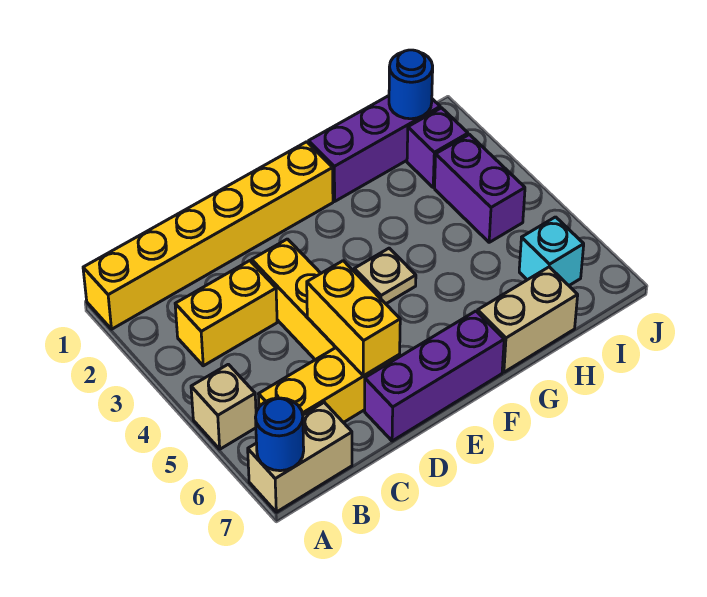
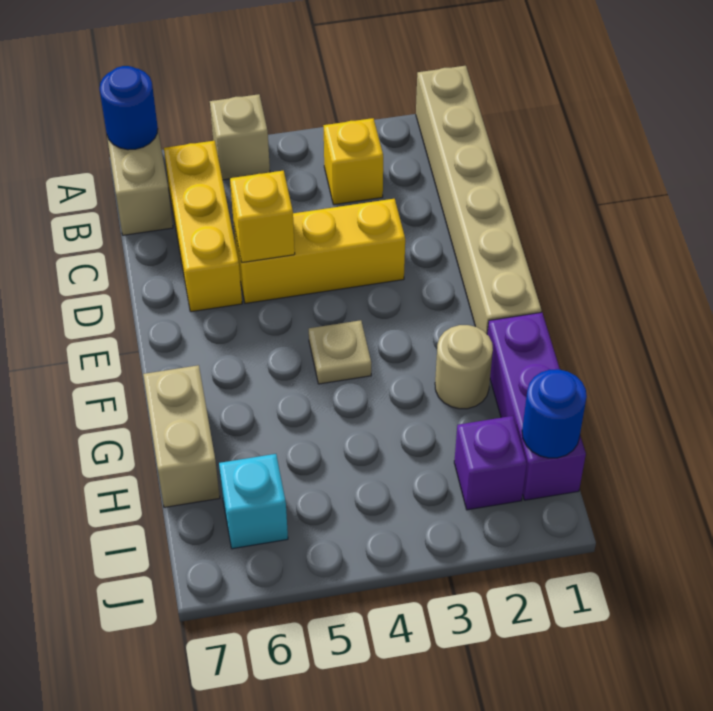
yellow brick A1:F1 level 1 -> tan brick A1:F1 level 1
yellow brick B3:C3 level 1 -> yellow brick B3 level 1
yellow brick D5:D6 level 2 -> yellow brick D5 level 2
purple brick D7:F7 level 1 -> none
none -> tan round brick G2 level 1
purple brick I3:I4 level 1 -> none

